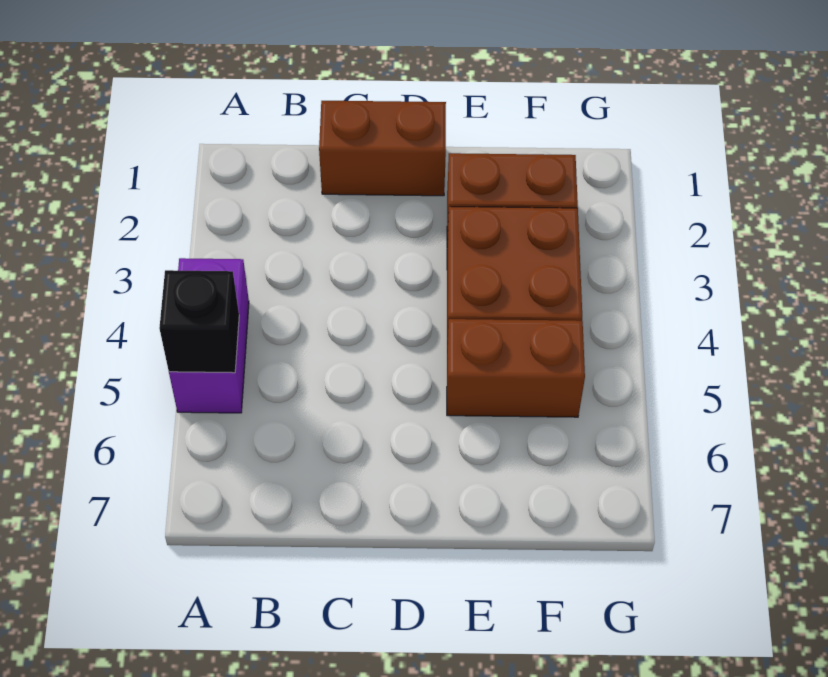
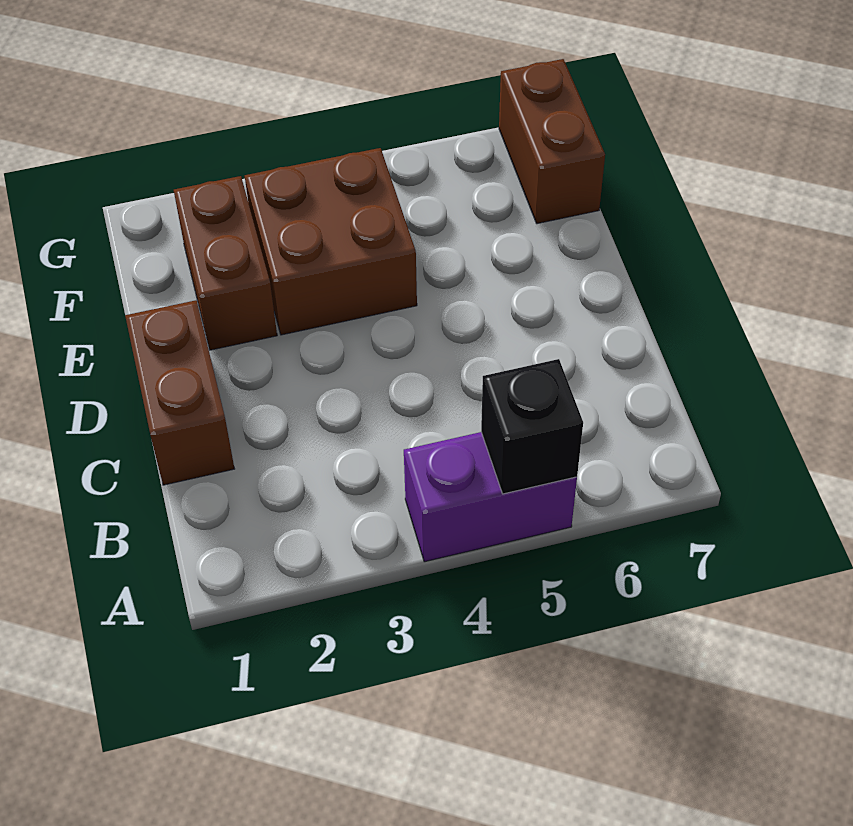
brown brick E5:F5 level 1 -> brown brick F7:G7 level 1

